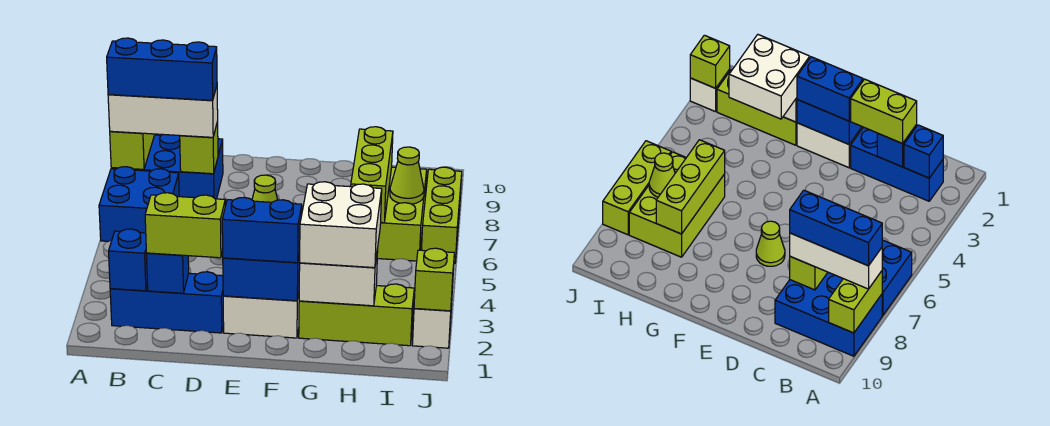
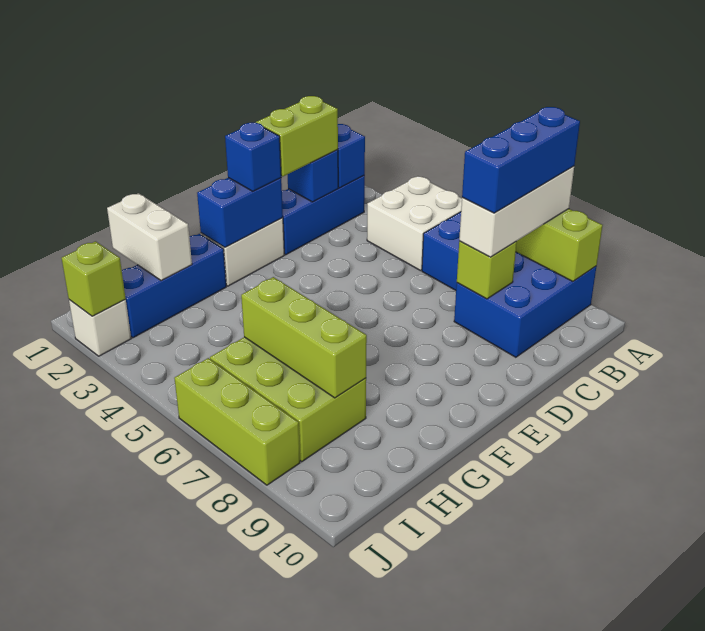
blue brick E2:F2 level 3 -> blue brick E2 level 3
lime cone E7 level 1 -> none
lime brick G2:I2 level 1 -> blue brick G2:I2 level 1
white brick G2:H2 level 2 -> white brick H1:H2 level 2
white brick G2:H3 level 3 -> white brick A4:B5 level 1
lime cone I7 level 2 -> none

